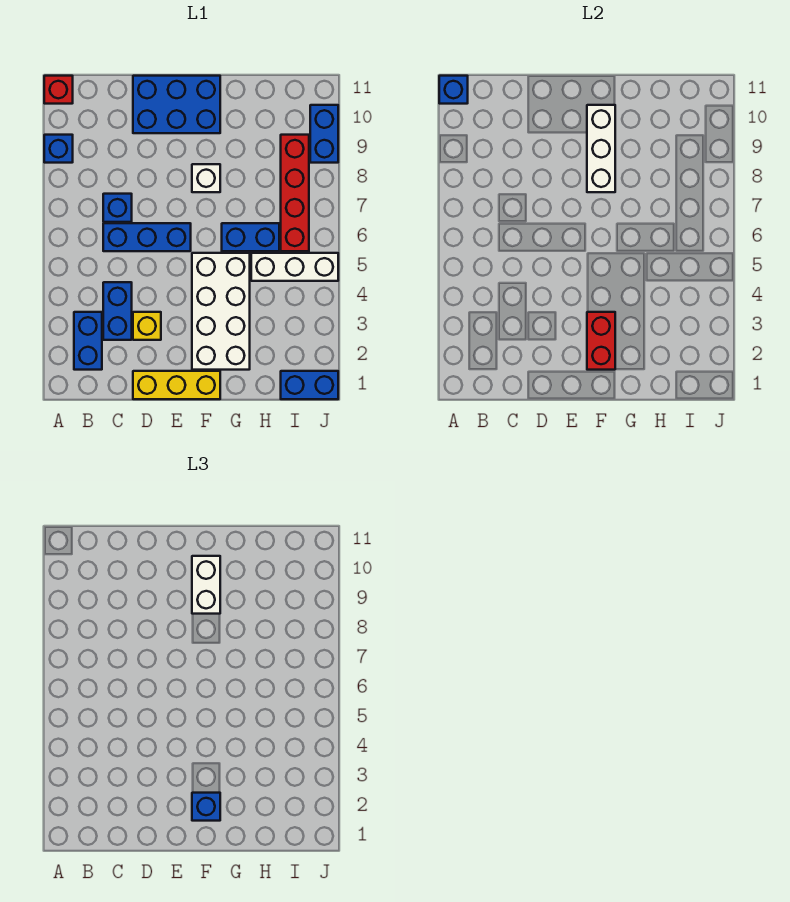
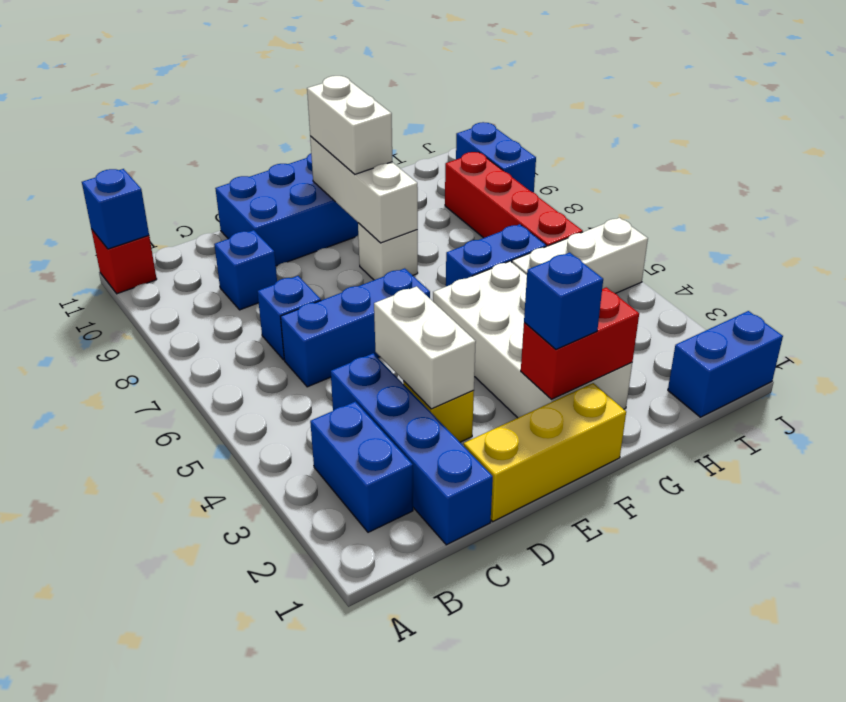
blue brick A9 level 1 -> blue brick C9 level 1
blue brick C3:C4 level 1 -> blue brick C1:C4 level 1
none -> white brick D3:D4 level 2
red brick F2:F3 level 2 -> red brick F2:G2 level 2

